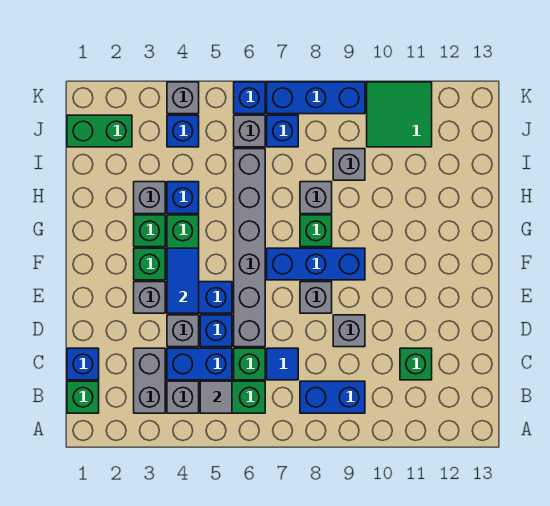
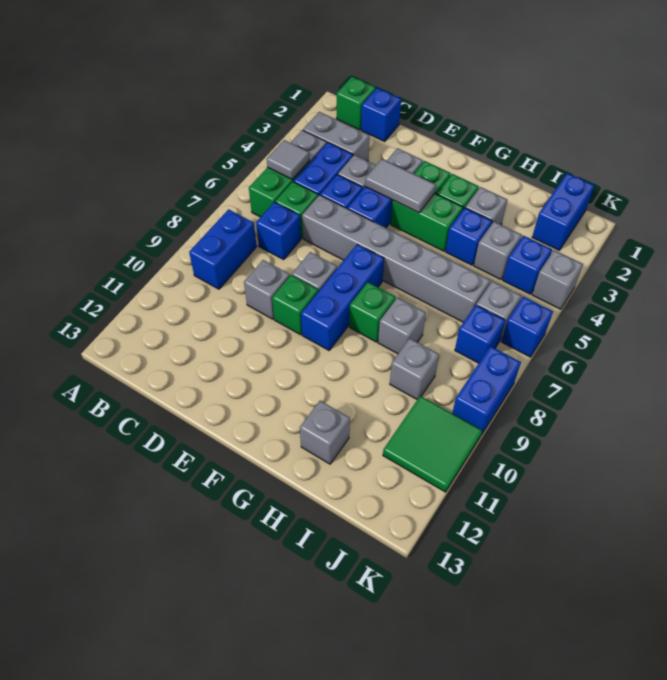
blue tile C7 level 1 -> blue brick C7 level 1
green brick C11 level 1 -> green brick E9 level 1
blue tile E4:F4 level 2 -> grey tile E4:F4 level 2
none -> grey brick H12 level 1
none -> grey brick I4 level 1
green brick J1:J2 level 1 -> blue brick J1:J2 level 1
blue brick K7:K9 level 1 -> blue brick K8:K9 level 1

